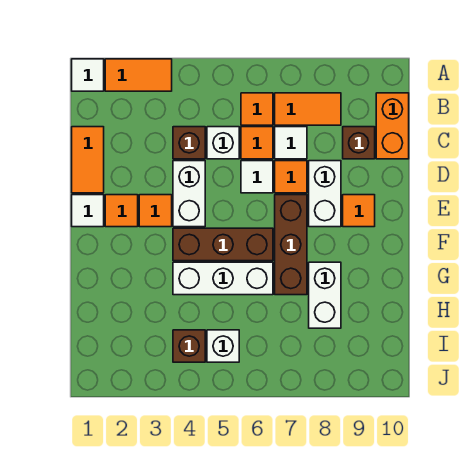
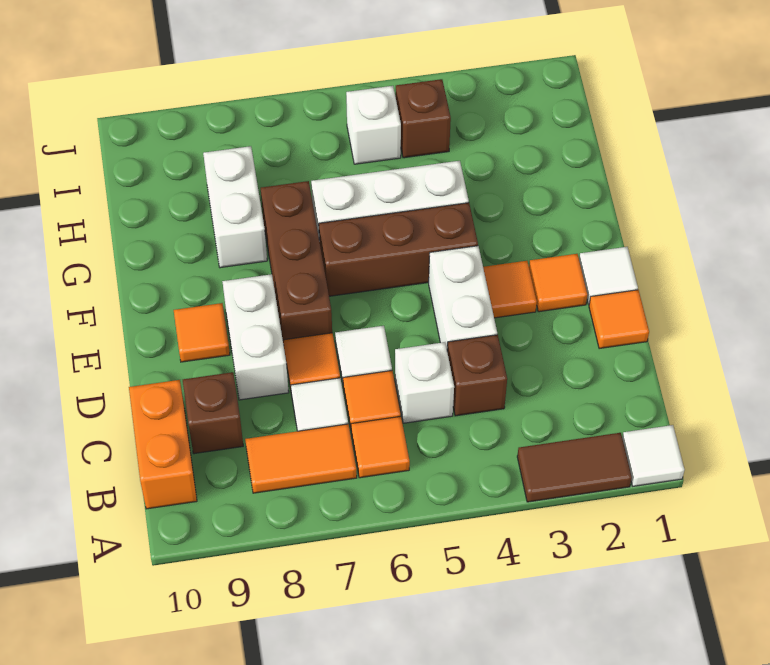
orange tile A2:A3 level 1 -> brown tile A2:A3 level 1
orange tile C1:D1 level 1 -> orange tile D1 level 1

